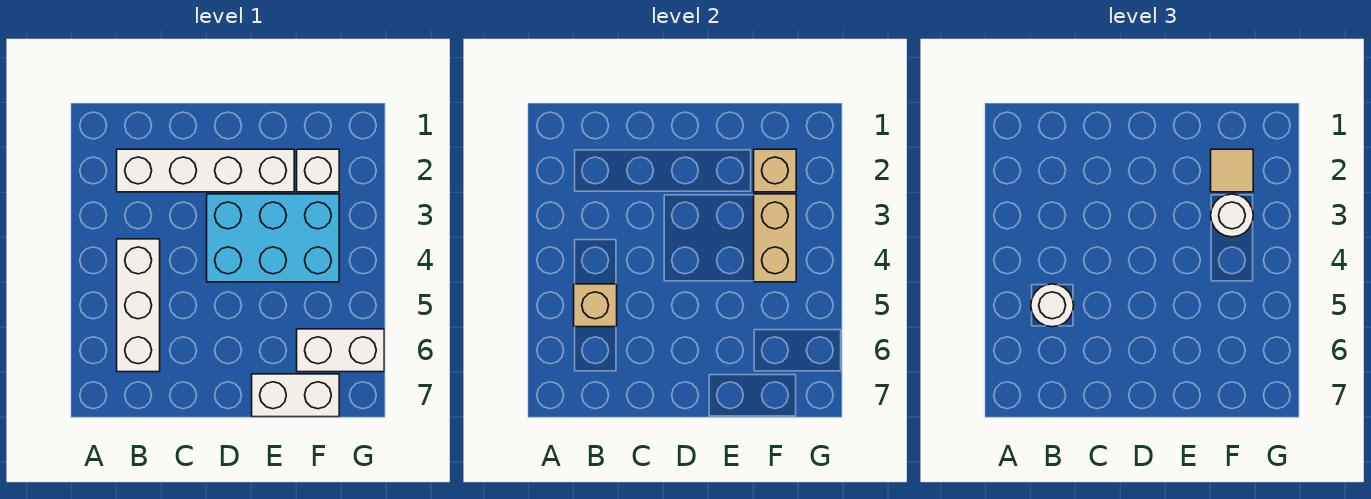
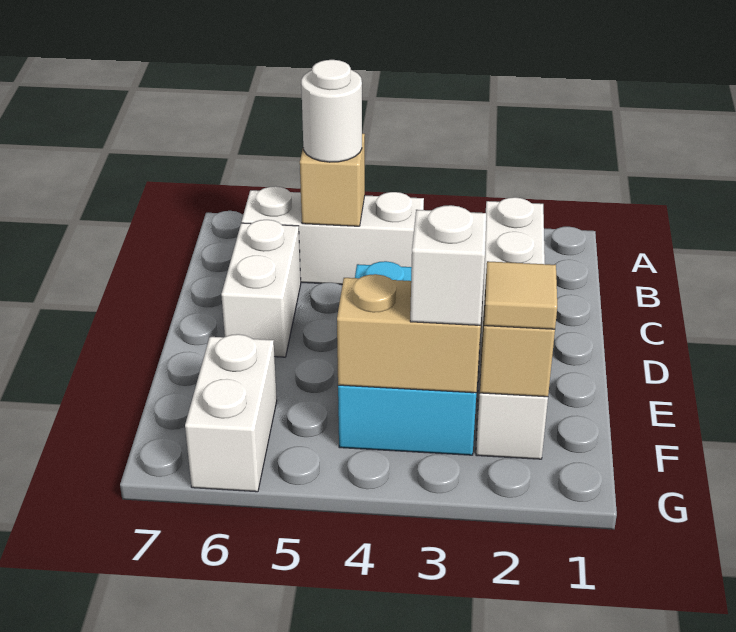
white brick E7:F7 level 1 -> white brick C6:D6 level 1
white round brick F3 level 3 -> white brick F3 level 3

